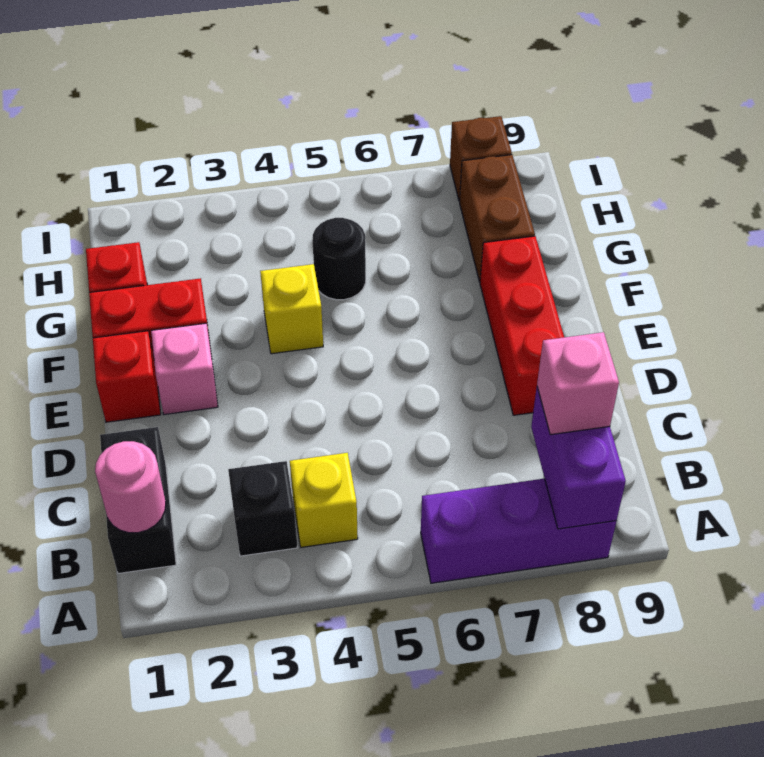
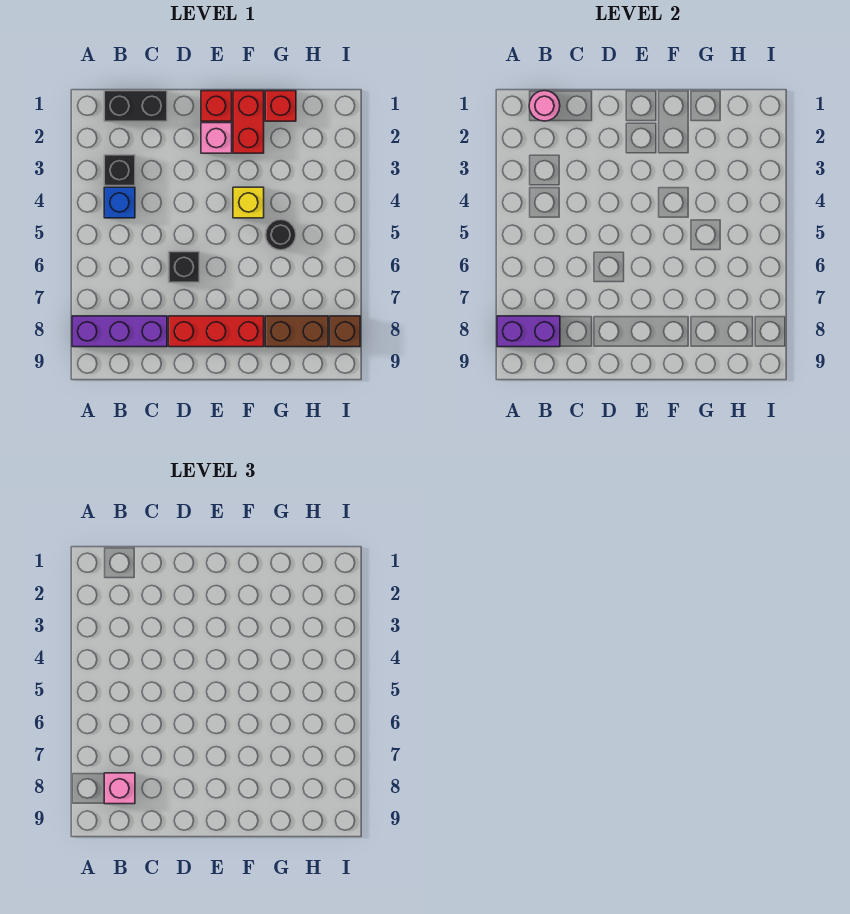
purple brick A6:A8 level 1 -> purple brick A8:C8 level 1
yellow brick B4 level 1 -> blue brick B4 level 1
none -> black brick D6 level 1

